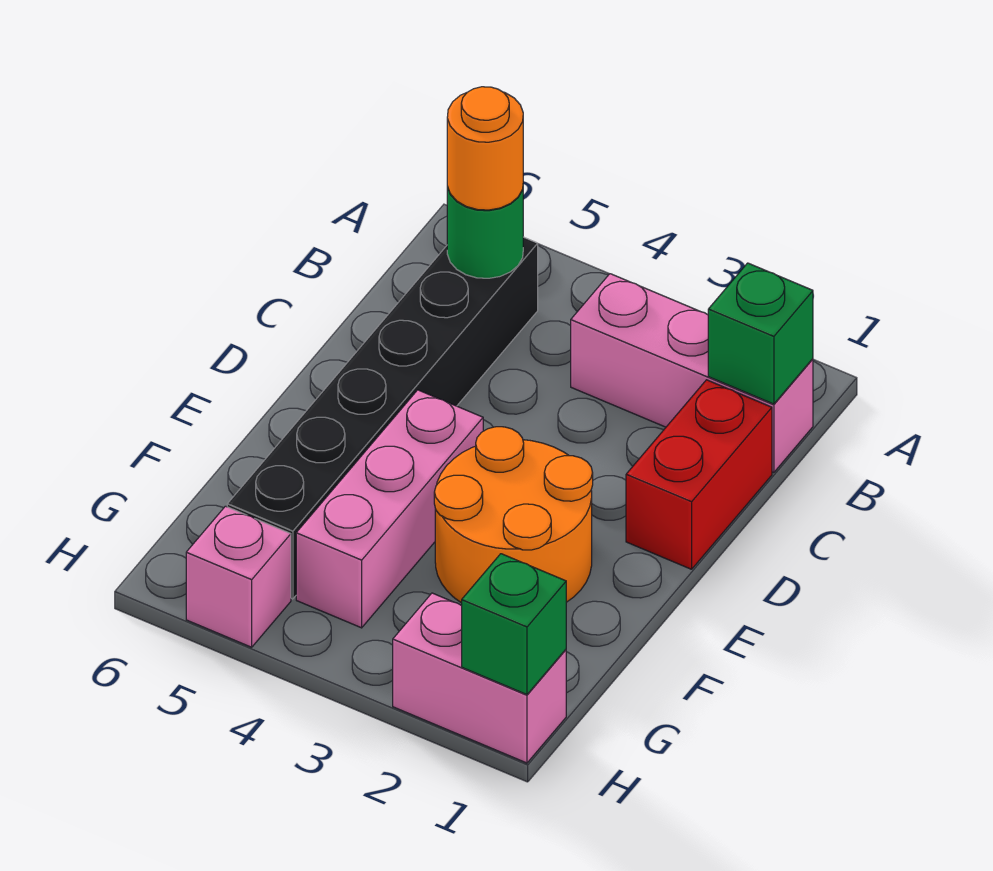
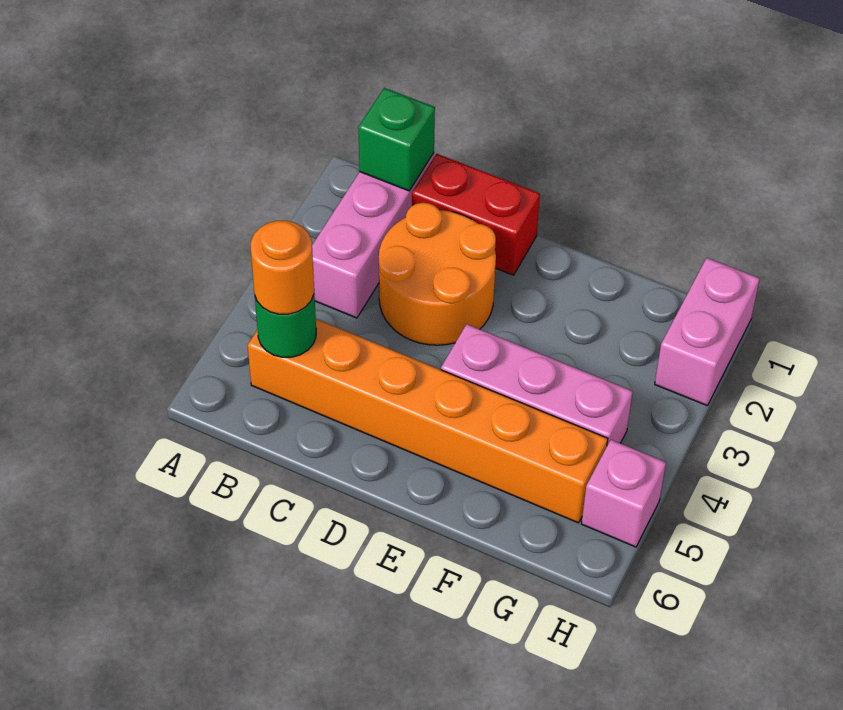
black brick B5:G5 level 1 -> orange brick B5:G5 level 1
orange round brick E2:F3 level 1 -> orange round brick C2:D3 level 1
green brick H1 level 2 -> none

